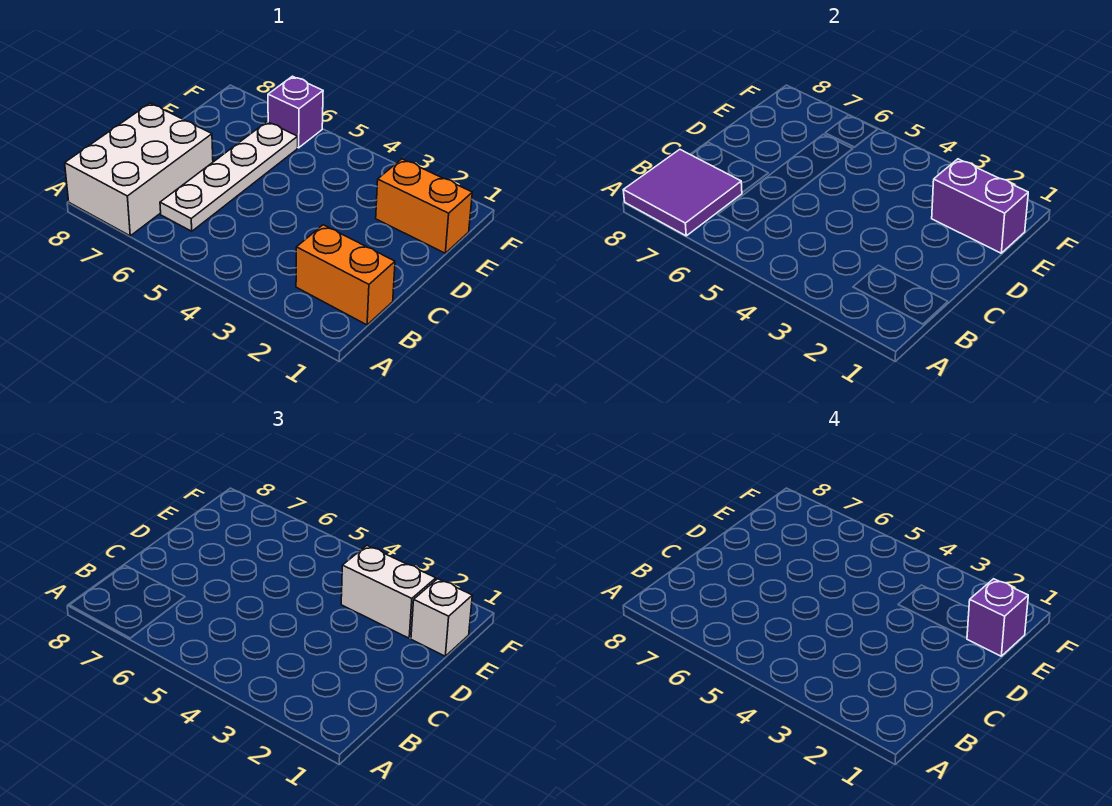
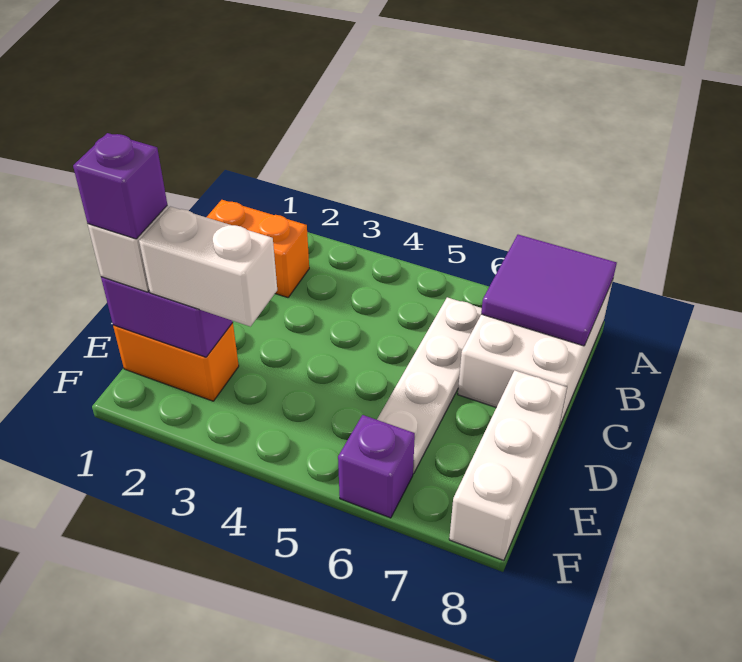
none -> white brick D8:F8 level 1

